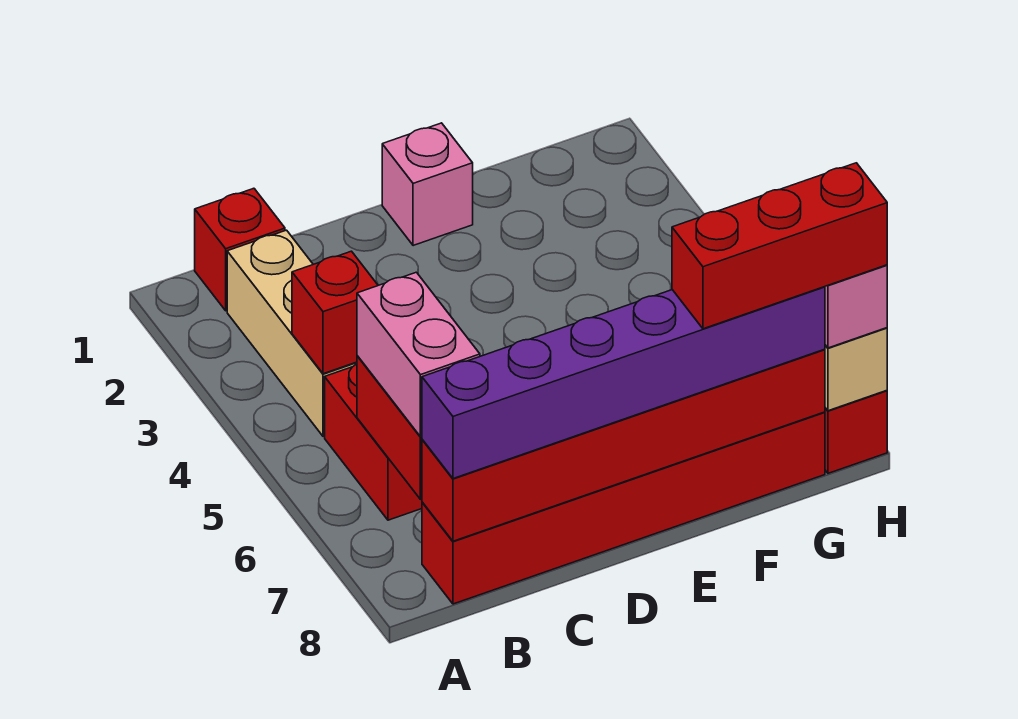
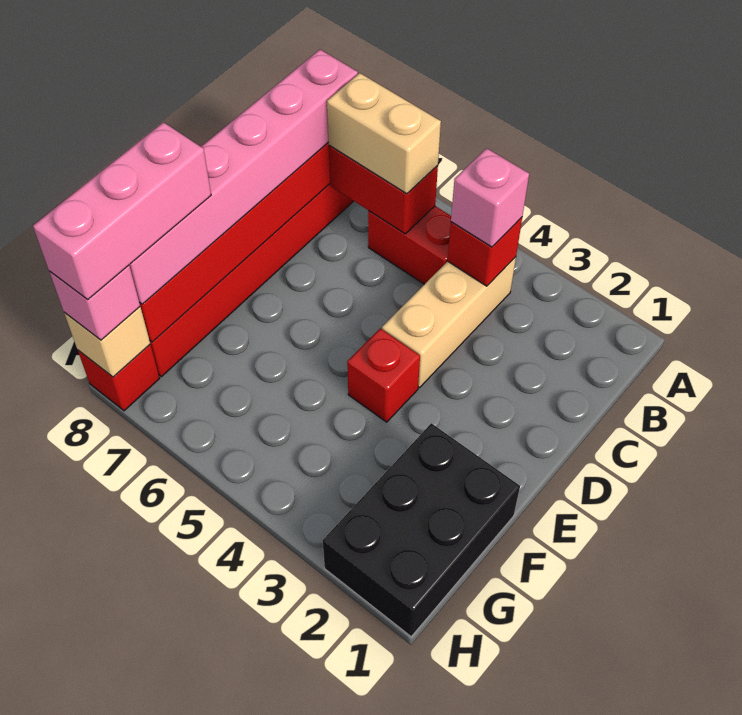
red brick B1 level 1 -> red brick E4 level 1
tan brick B2:B4 level 1 -> tan brick B4:D4 level 1
pink brick B6:B7 level 3 -> tan brick B6:B7 level 3
purple brick B8:G8 level 3 -> pink brick B8:G8 level 3
pink brick E1 level 1 -> pink brick B4 level 3
none -> black brick F1:H2 level 1
red brick F8:H8 level 4 -> pink brick F8:H8 level 4

